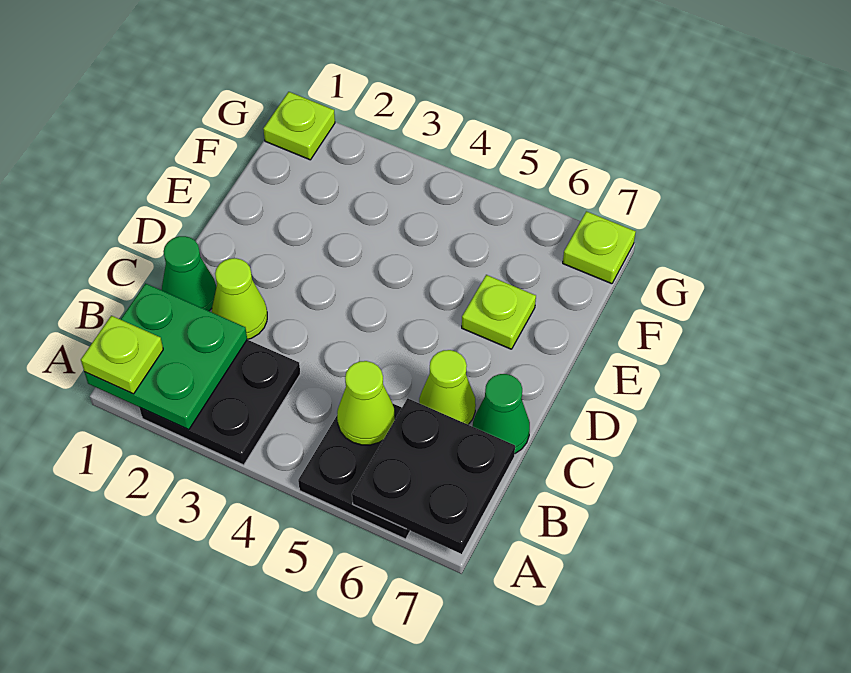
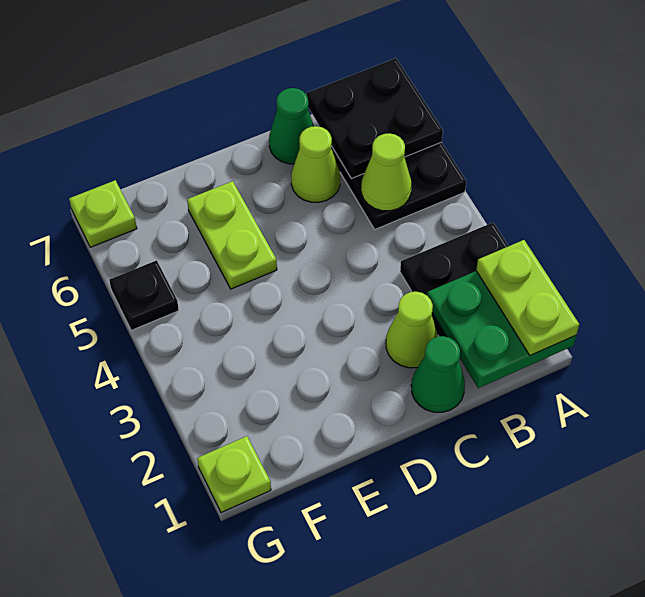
lime plate A1 level 3 -> lime plate A1:A2 level 3
lime plate E6 level 1 -> lime plate E5:E6 level 1
none -> black plate G5 level 1

